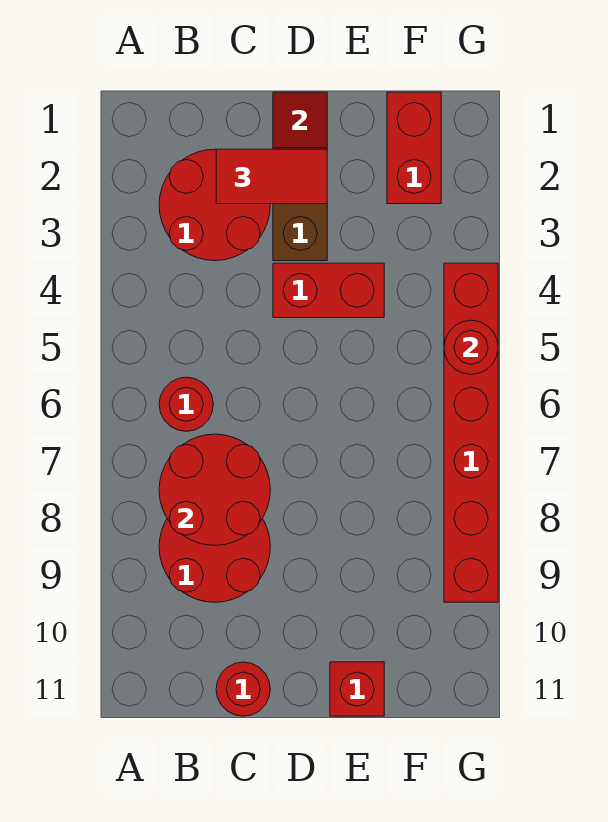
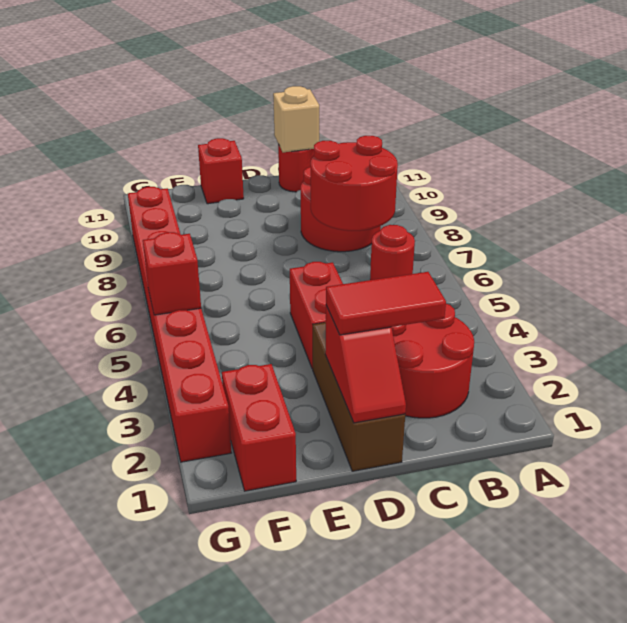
none -> tan brick C11 level 2
red brick D4:E4 level 1 -> red brick D4:D5 level 1
red brick G4:G9 level 1 -> red brick G2:G9 level 1
red round brick G5 level 2 -> red brick G5 level 2

